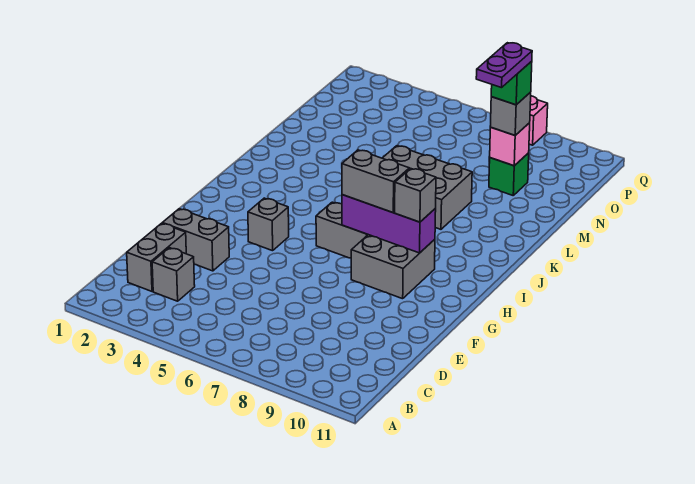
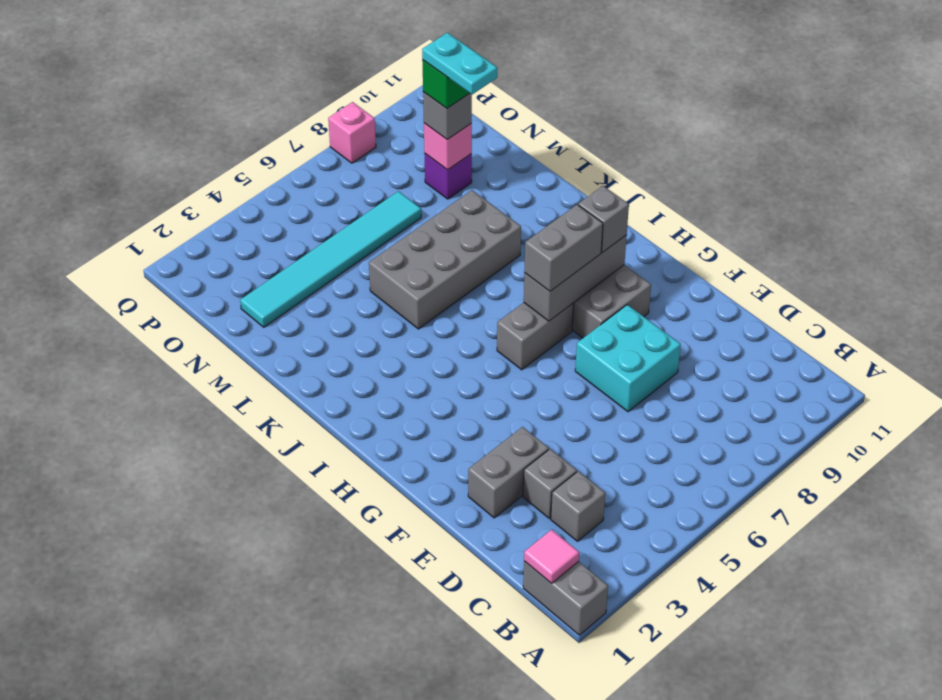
none -> pink tile B1 level 2
grey brick C2:D2 level 1 -> grey brick A1:B1 level 1
none -> cyan brick E7:F8 level 1
grey brick G4 level 1 -> grey brick D3 level 1
purple brick H7:H9 level 2 -> grey brick H7:H9 level 2
grey brick K6:L8 level 1 -> grey brick K5:L8 level 1
purple plate M9:N9 level 5 -> cyan plate M9:N9 level 5
none -> cyan tile N2:N7 level 1
green brick N9 level 1 -> purple brick N9 level 1

